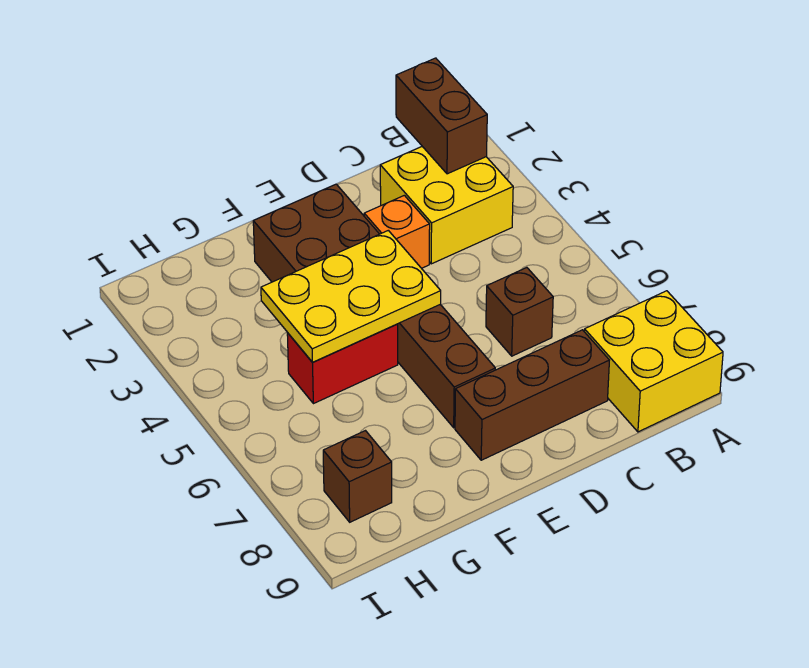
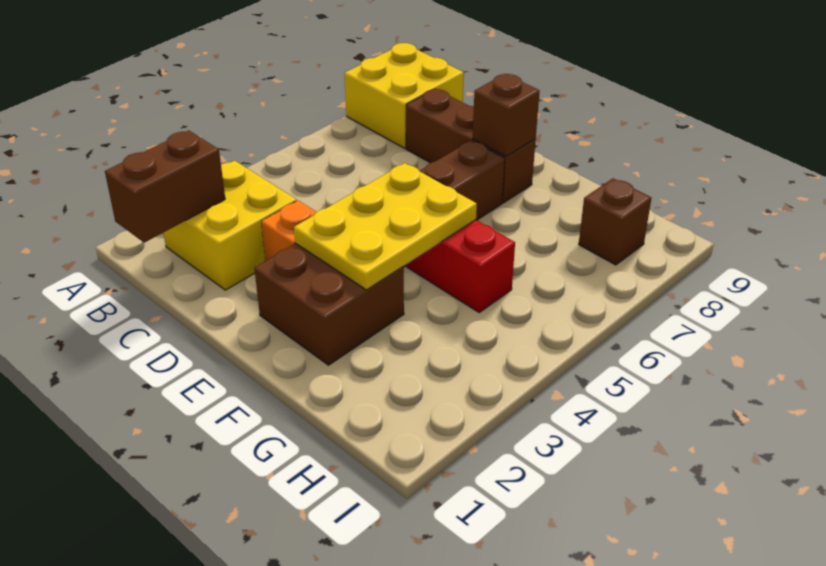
brown brick C6 level 1 -> brown brick E8 level 2
yellow plate E4:G5 level 2 -> yellow plate E3:F5 level 2

